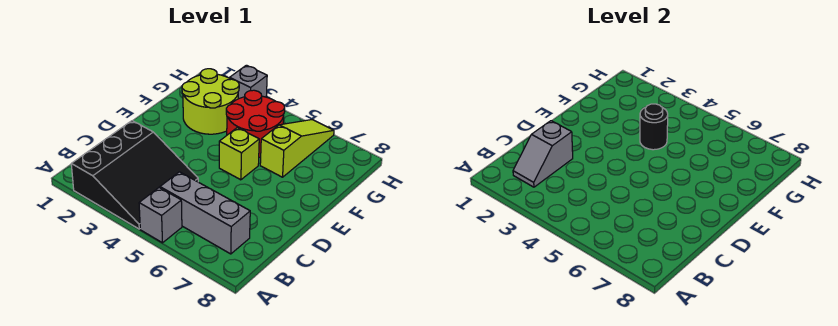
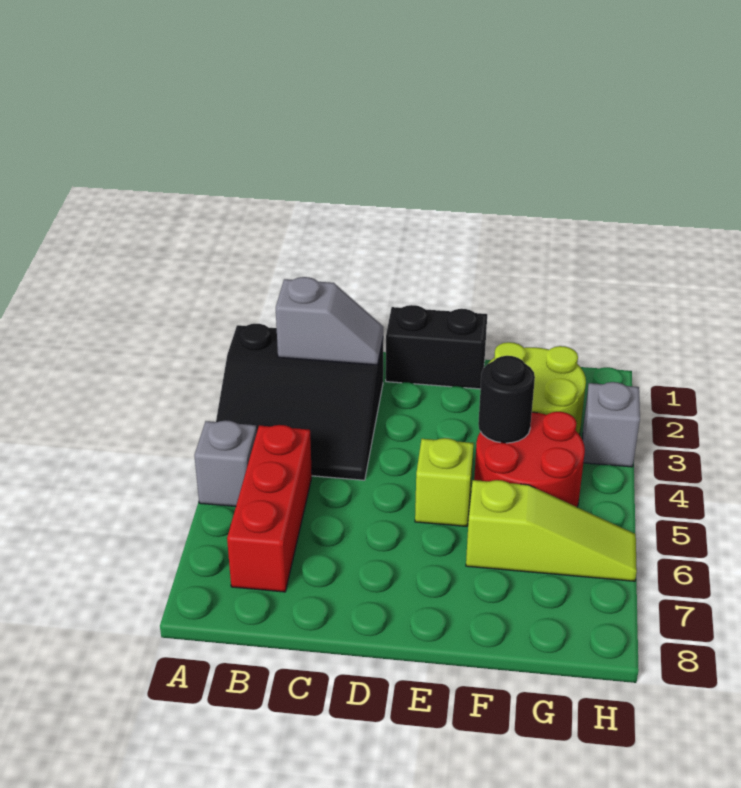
grey slope B2:C2 level 2 top C -> grey slope B2:C2 level 2 top B
grey brick B5:B7 level 1 -> red brick B5:B7 level 1
none -> black brick D1:E1 level 1

